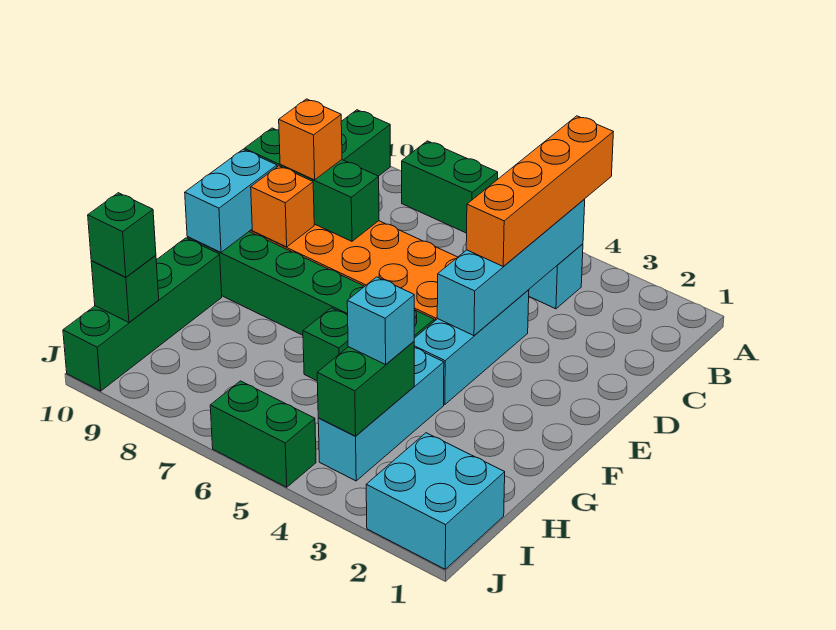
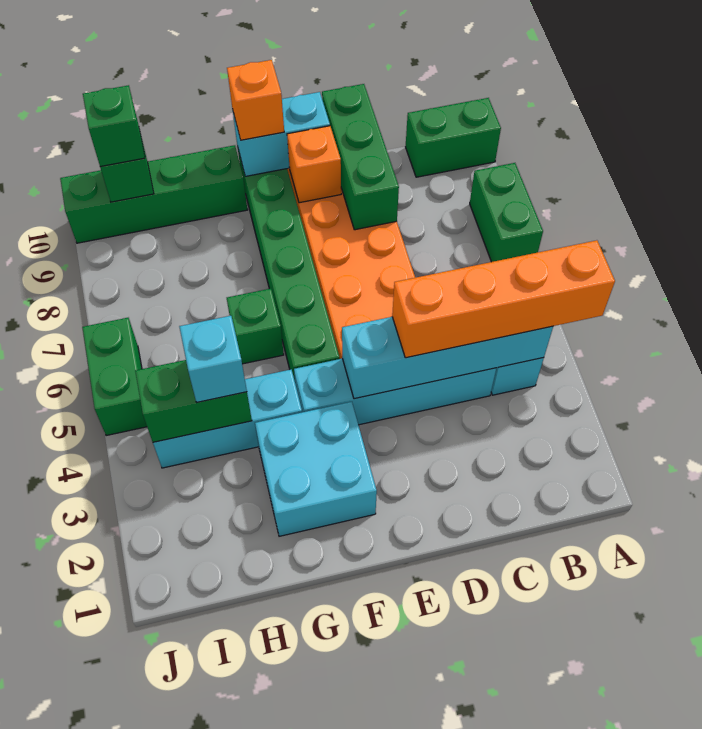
cyan brick D4:F4 level 1 -> cyan brick C4:F4 level 1
orange brick D9 level 3 -> orange brick F10 level 3
cyan brick I1:J2 level 1 -> cyan brick F2:G3 level 1

